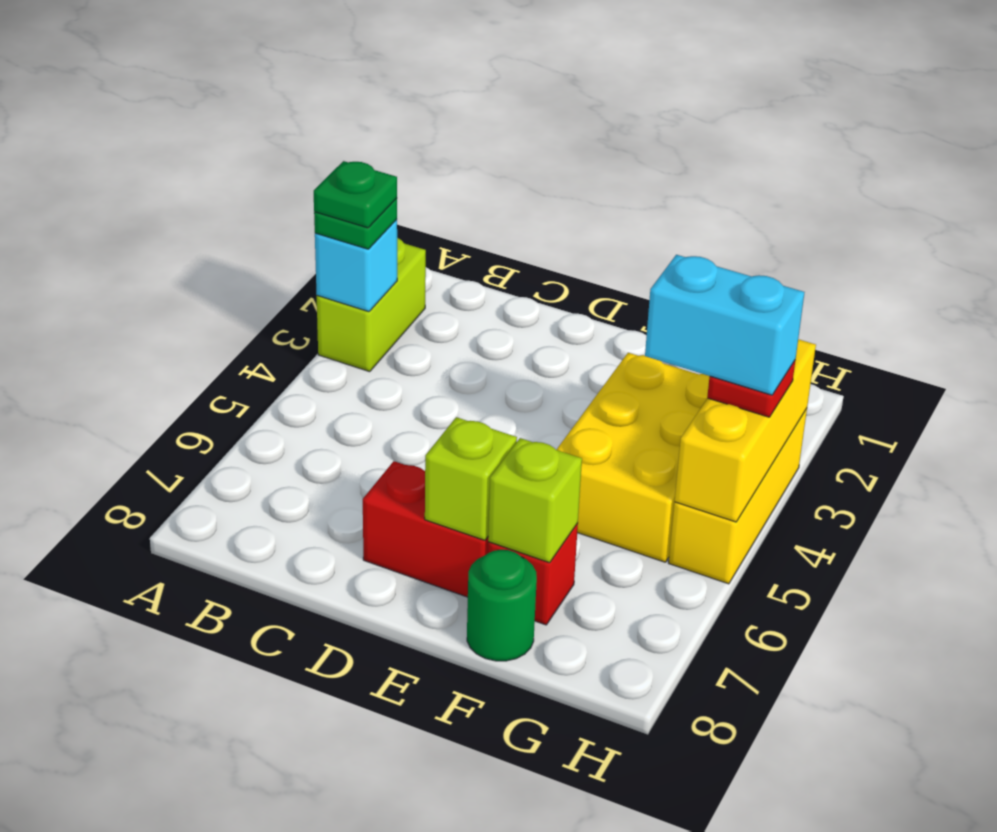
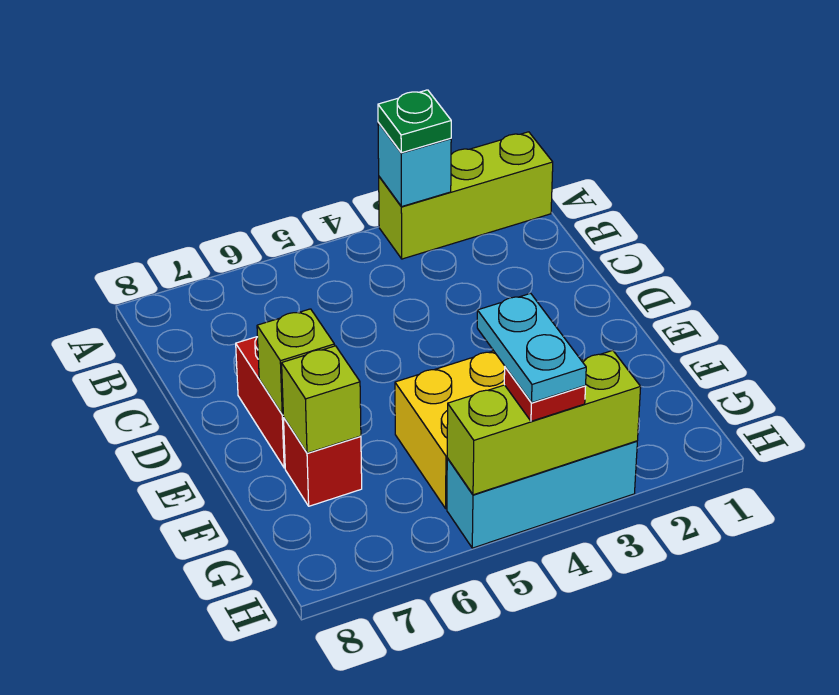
lime brick A2:A3 level 1 -> lime brick A1:A3 level 1
green plate A3 level 4 -> none
green round brick F8 level 1 -> none
cyan brick G4:H4 level 4 -> cyan plate G4:H4 level 4
yellow brick H3:H5 level 1 -> cyan brick H3:H5 level 1
yellow brick H3:H5 level 2 -> lime brick H3:H5 level 2

